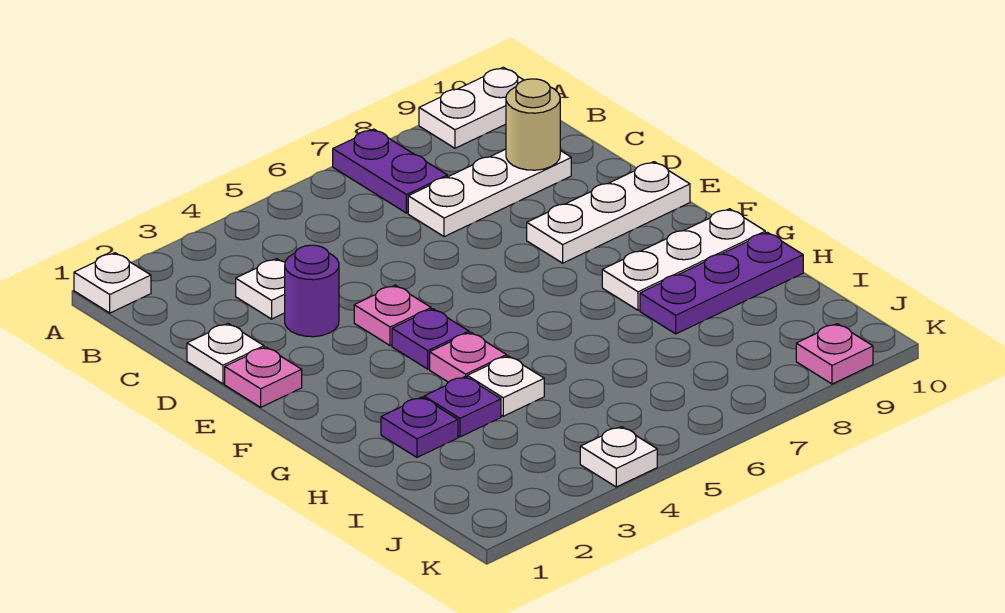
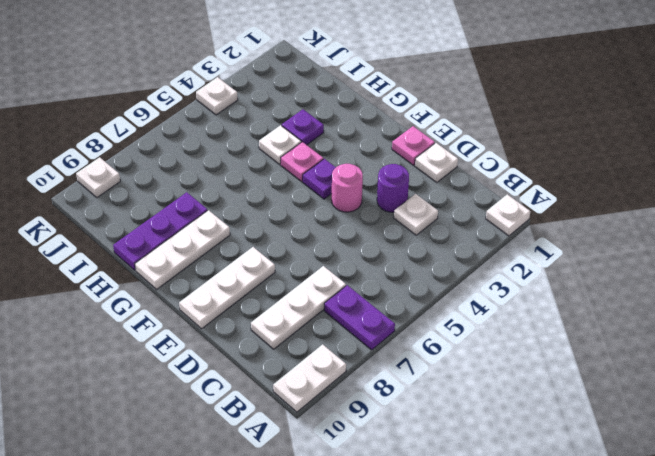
tan round brick C9 level 2 -> none
pink plate E4 level 1 -> pink round brick E4 level 1
purple plate H2 level 1 -> none
pink plate K9 level 1 -> white plate K9 level 1

